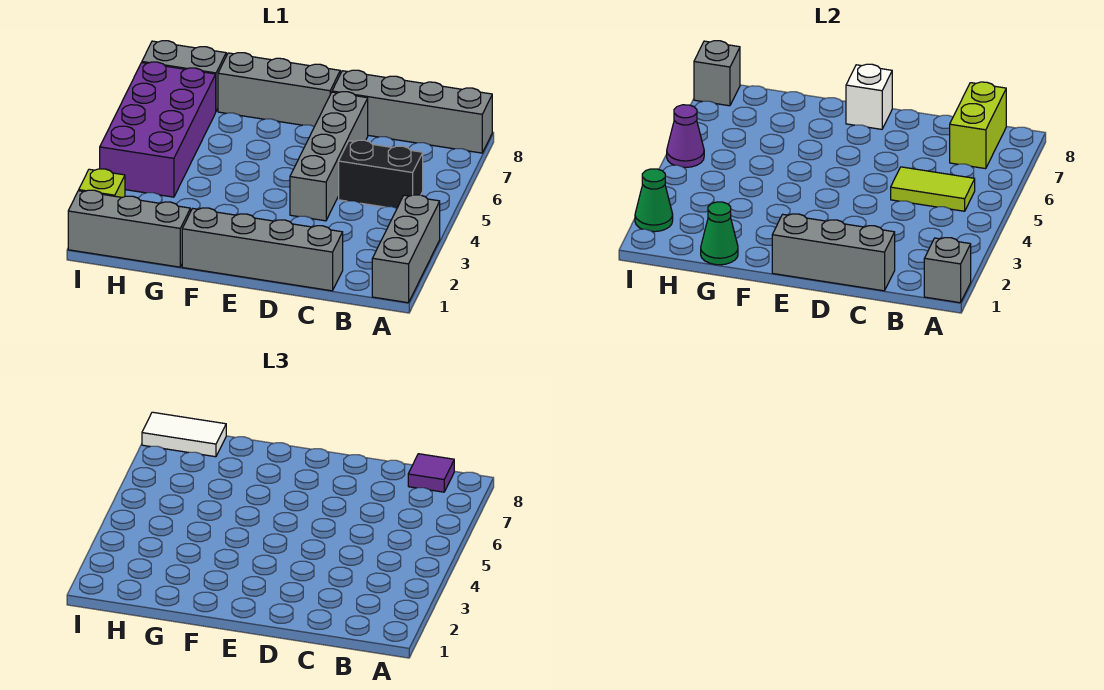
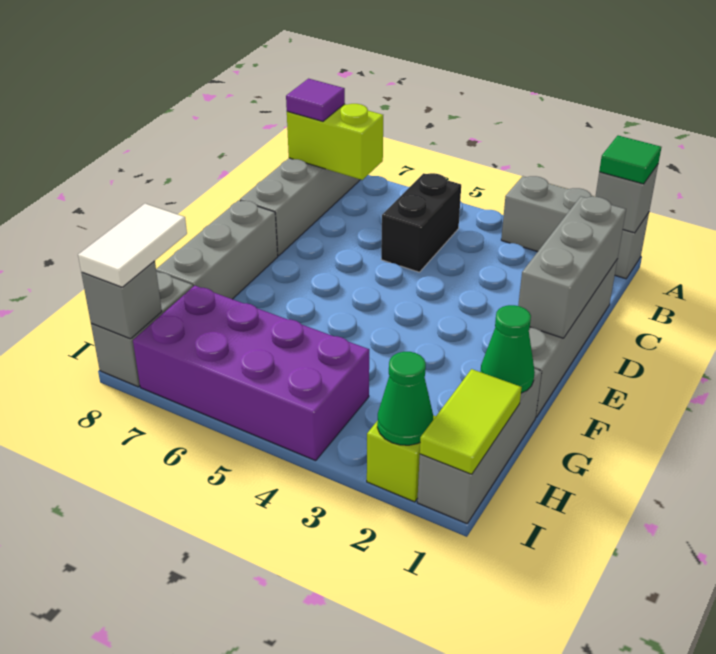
none -> green tile A1 level 3
lime tile B5:C5 level 2 -> lime tile H1:I1 level 2
grey brick D4:D7 level 1 -> none
white brick E8 level 2 -> none
purple cone I5 level 2 -> none

